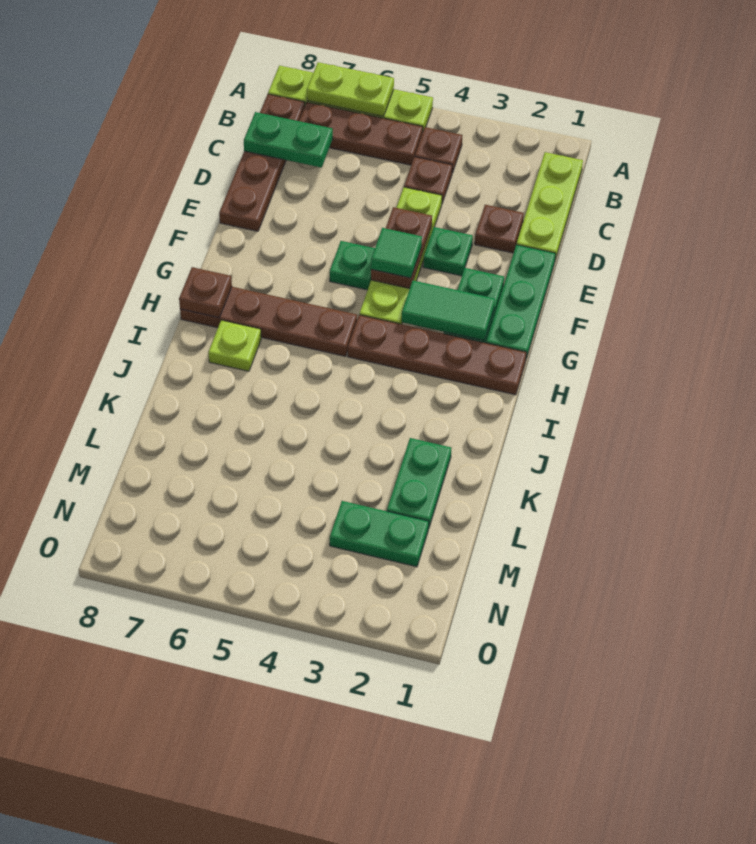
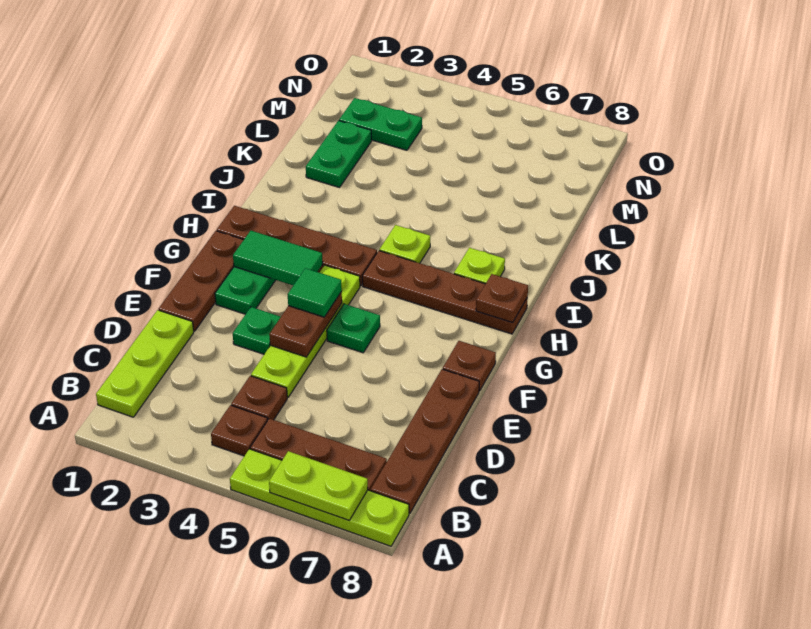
green plate C7:C8 level 2 -> none
brown plate D2 level 1 -> brown plate F8 level 1
green plate E1:G1 level 1 -> brown plate E1:G1 level 1
none -> lime plate I5 level 1

